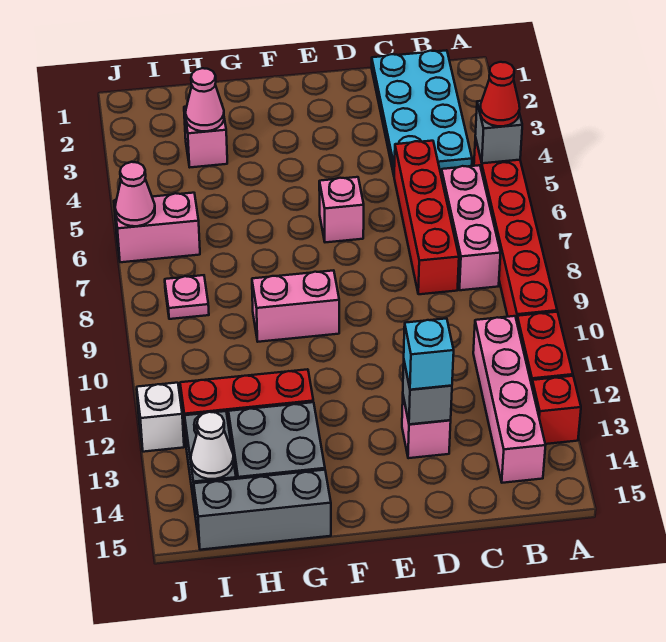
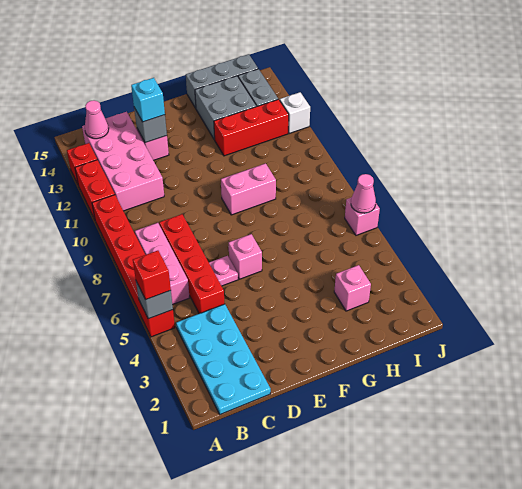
red cone A5 level 3 -> red brick A5 level 3
pink brick B11:B14 level 1 -> pink brick B11:C14 level 1
pink cone H3 level 2 -> pink cone B14 level 2
pink brick I6:J6 level 1 -> pink brick J6 level 1
pink plate I8 level 1 -> pink plate D6 level 1
white cone I14 level 2 -> none

